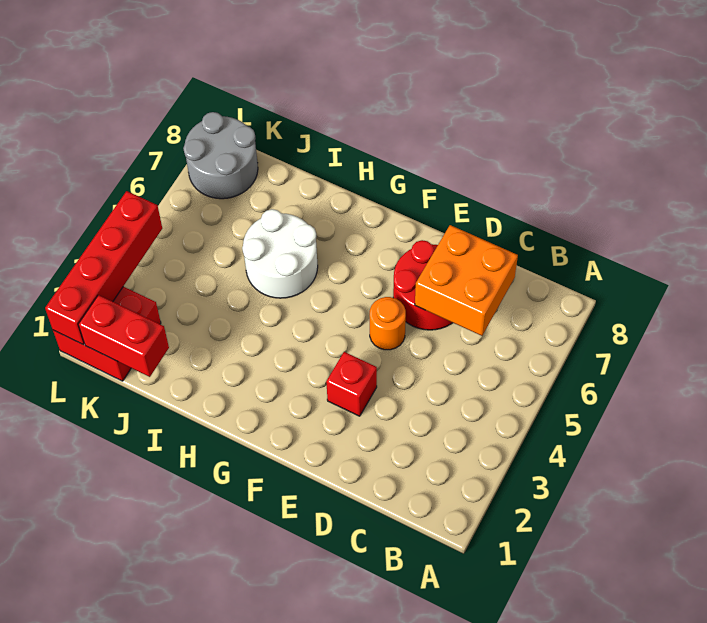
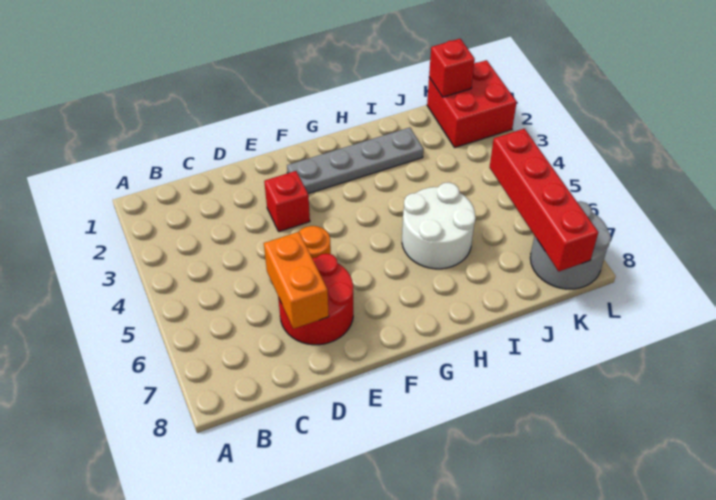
orange brick C6:D7 level 2 -> orange brick D6:D7 level 2
none -> grey plate F2:I2 level 1
red brick J1:K1 level 2 -> red brick K1 level 2
red brick L1:L4 level 2 -> red brick K5:K8 level 2

